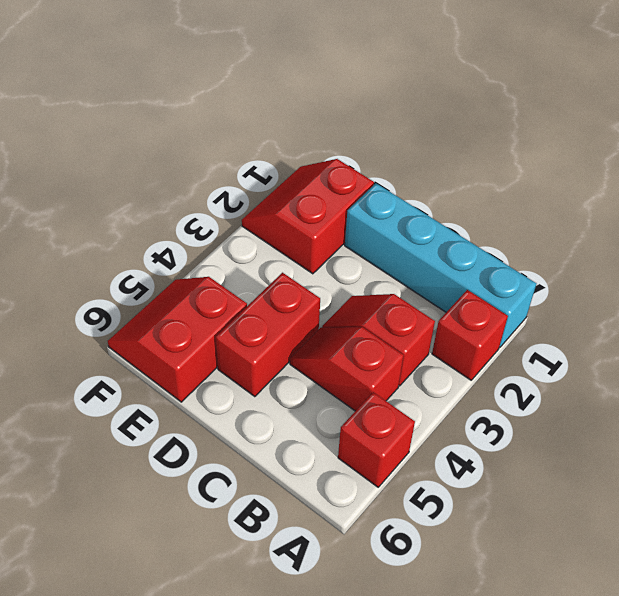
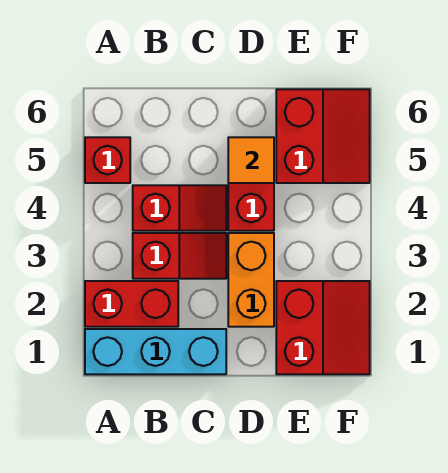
cyan brick A1:D1 level 1 -> cyan brick A1:C1 level 1
red brick A2 level 1 -> red brick A2:B2 level 1
none -> orange brick D2:D3 level 1
none -> orange tile D5 level 2

